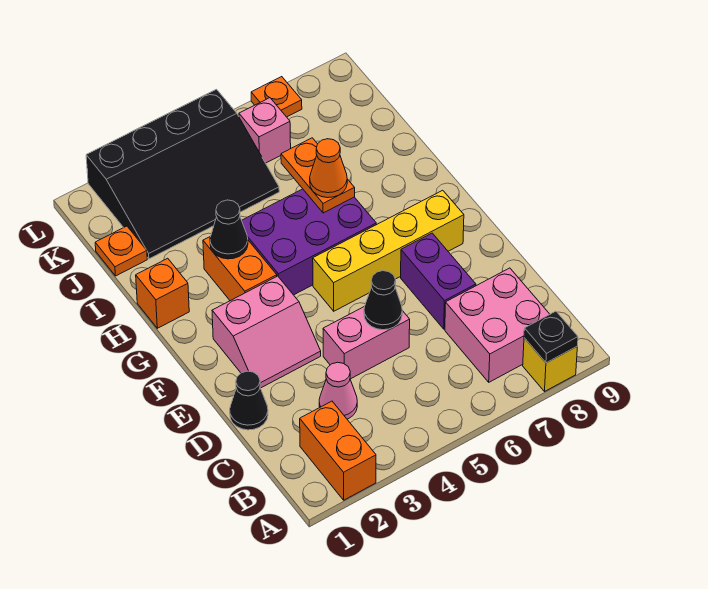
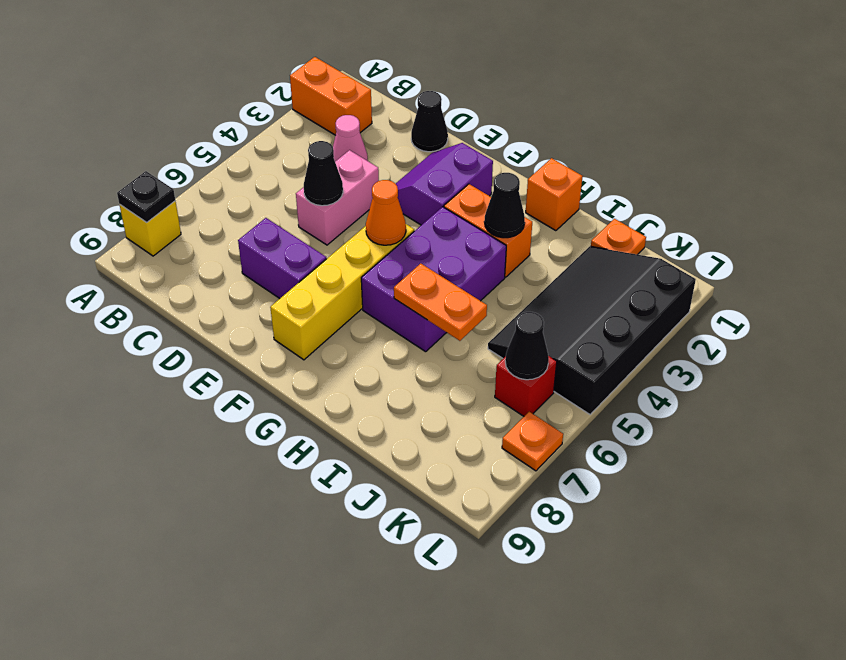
pink brick B7:C8 level 1 -> none
pink slope E2:F3 level 1 top F -> purple slope E2:F3 level 1 top F
orange cone H6 level 3 -> orange cone F5 level 2
pink brick K6 level 1 -> red brick K6 level 1
none -> black cone K6 level 2

